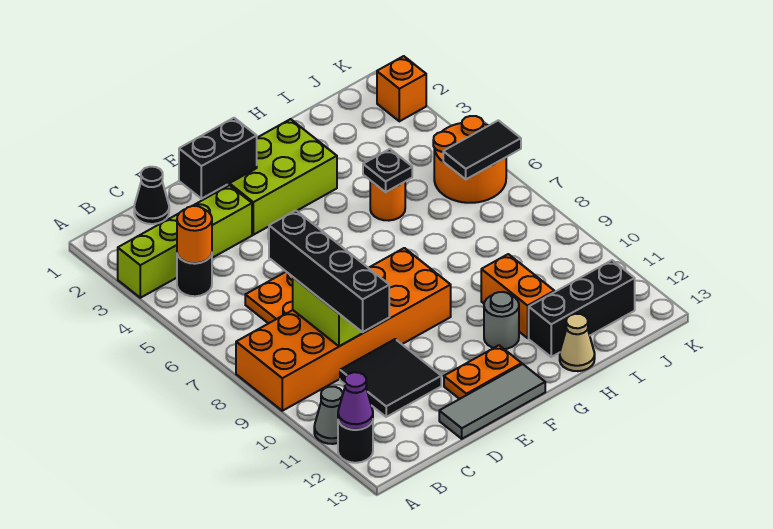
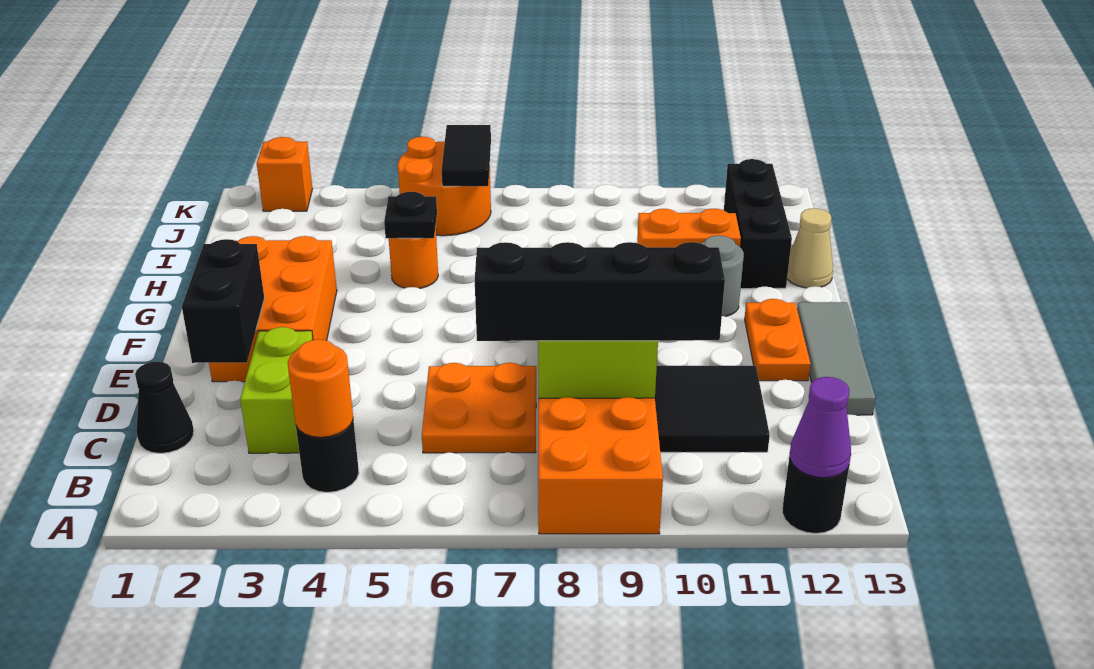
lime brick A3:D3 level 1 -> lime brick C3:D3 level 1
grey cone A11 level 1 -> none
lime brick E2:G3 level 1 -> orange brick E2:G3 level 1

